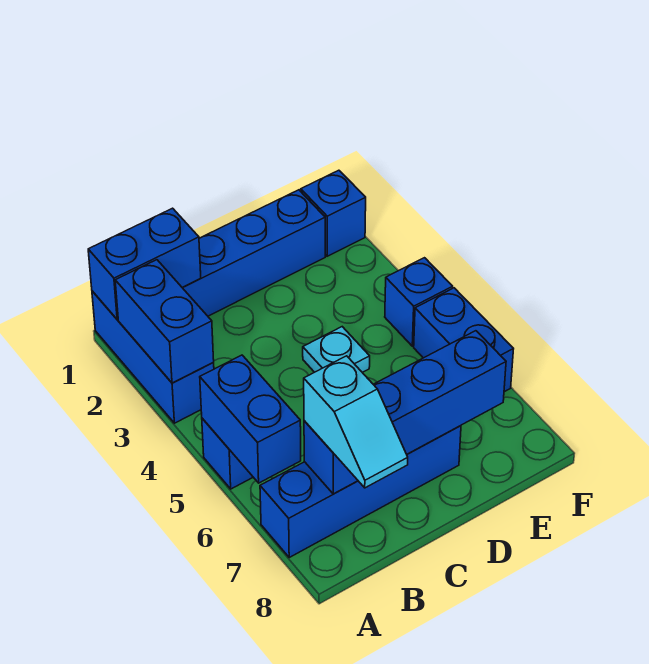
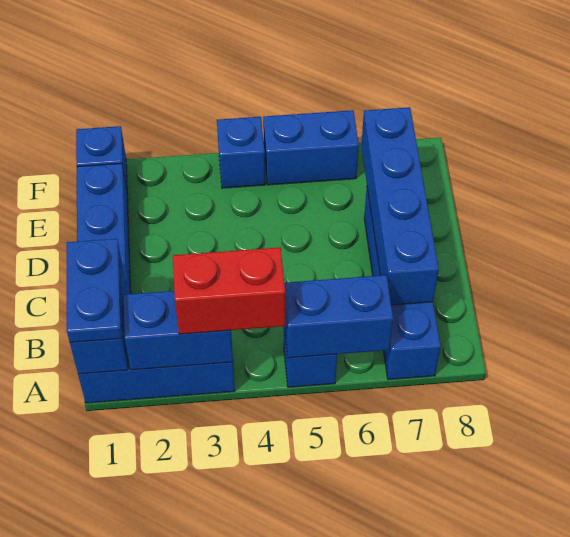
none -> blue plate A1:B1 level 3
none -> red brick A3:A4 level 3
cyan slope B7:B8 level 3 top 7 -> none
cyan plate D4 level 1 -> none

